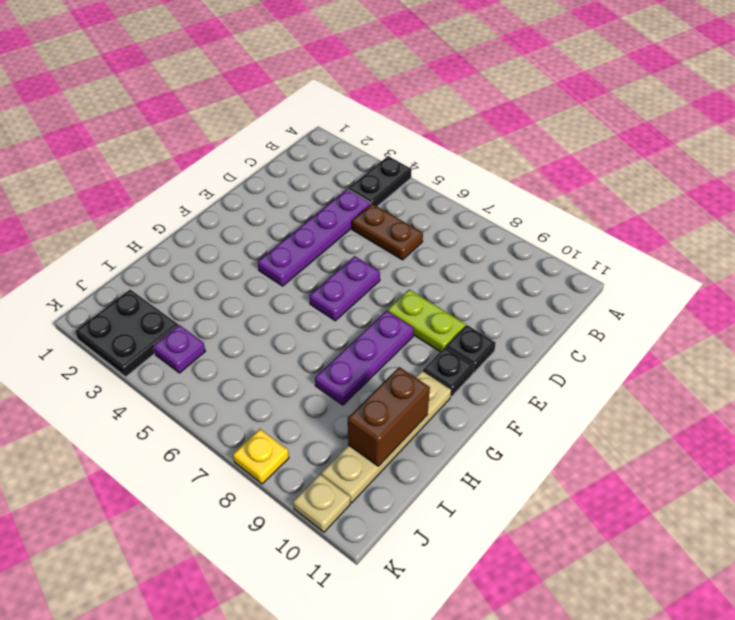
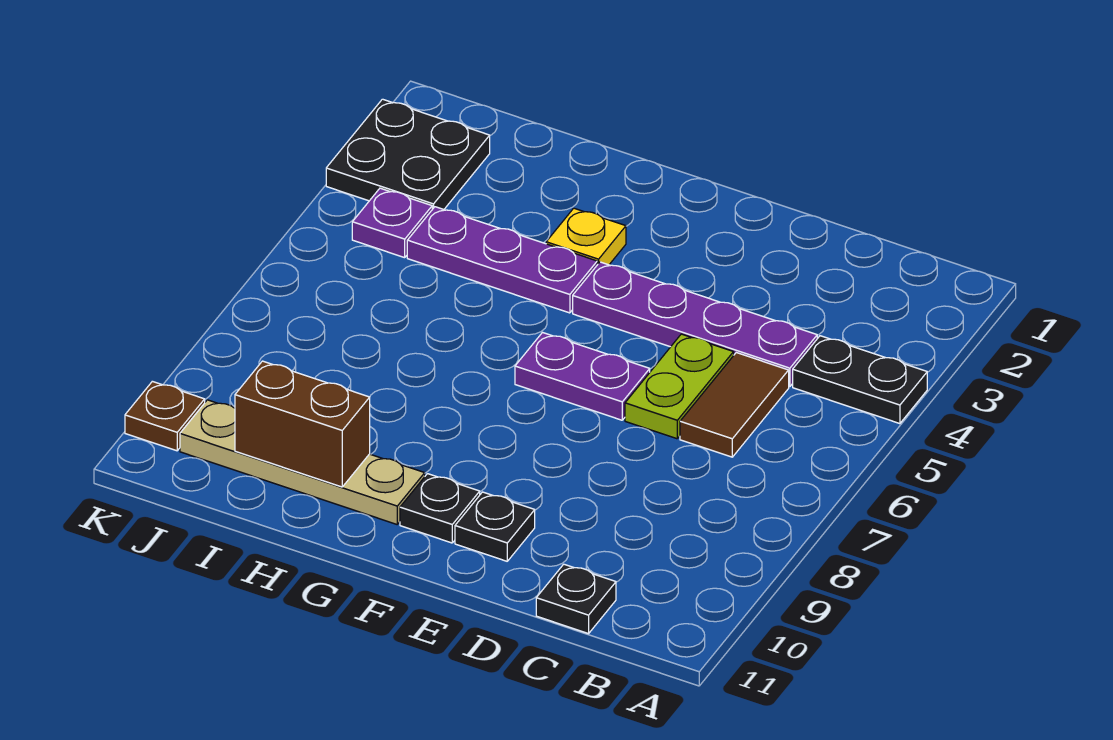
brown plate C5:C6 level 1 -> brown tile C5:C6 level 1
none -> black plate C11 level 1
lime plate E8:E9 level 1 -> lime plate D5:D6 level 1
purple plate F8:H8 level 1 -> purple plate G4:I4 level 1
yellow plate K8 level 1 -> yellow plate G3 level 1
tan plate K10 level 1 -> brown plate K10 level 1

